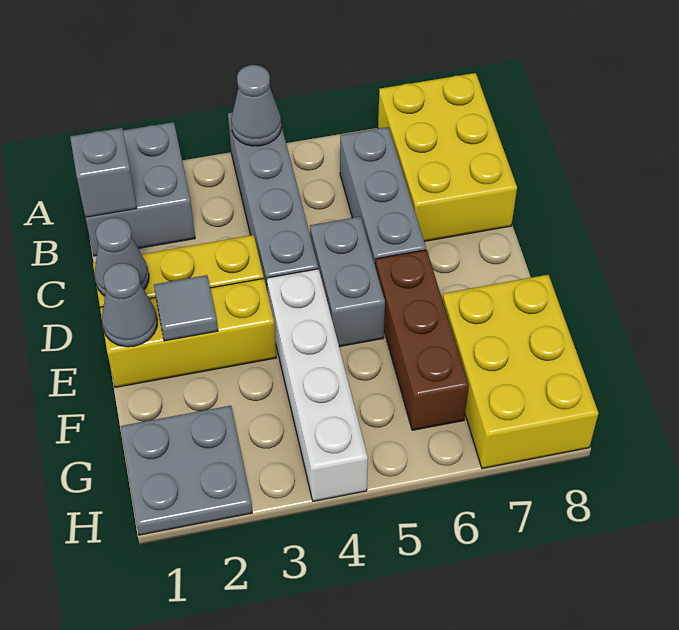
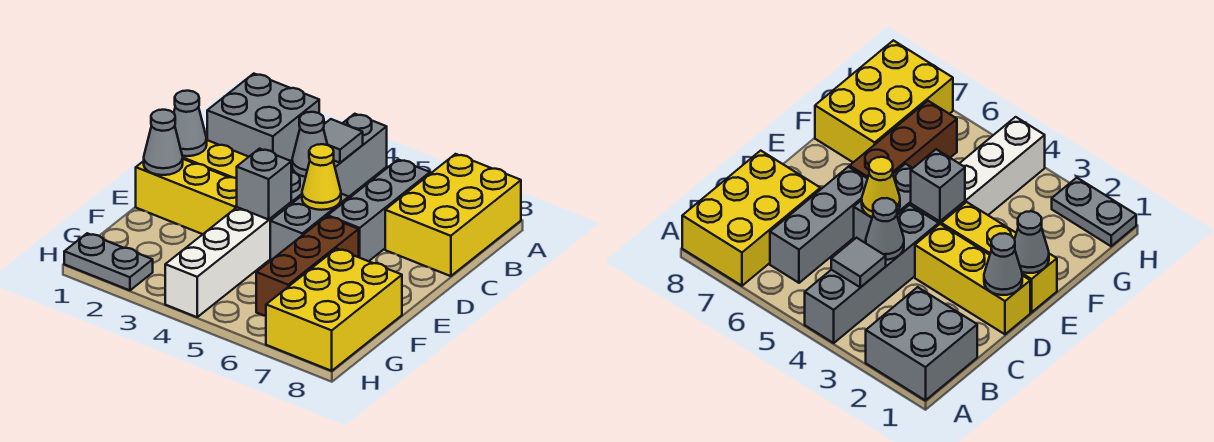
grey cone A4 level 2 -> grey cone C4 level 2
grey brick B1 level 2 -> grey brick E4 level 2
none -> yellow cone D5 level 2
grey tile E2 level 2 -> grey tile B4 level 2
grey plate G1:H2 level 1 -> grey plate H1:H2 level 1

